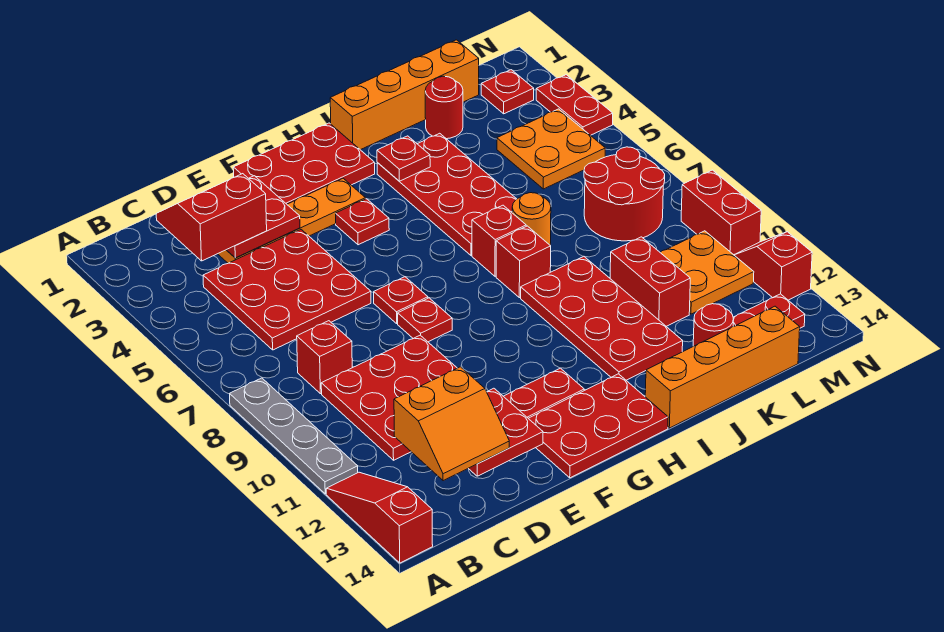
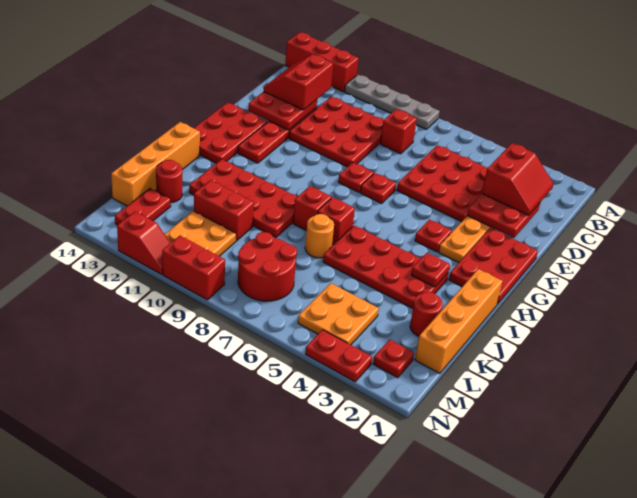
red slope A12:A14 level 1 top 14 -> red brick A12:A14 level 1
orange slope C12:D13 level 3 top 12 -> red slope C12:D13 level 3 top 12

